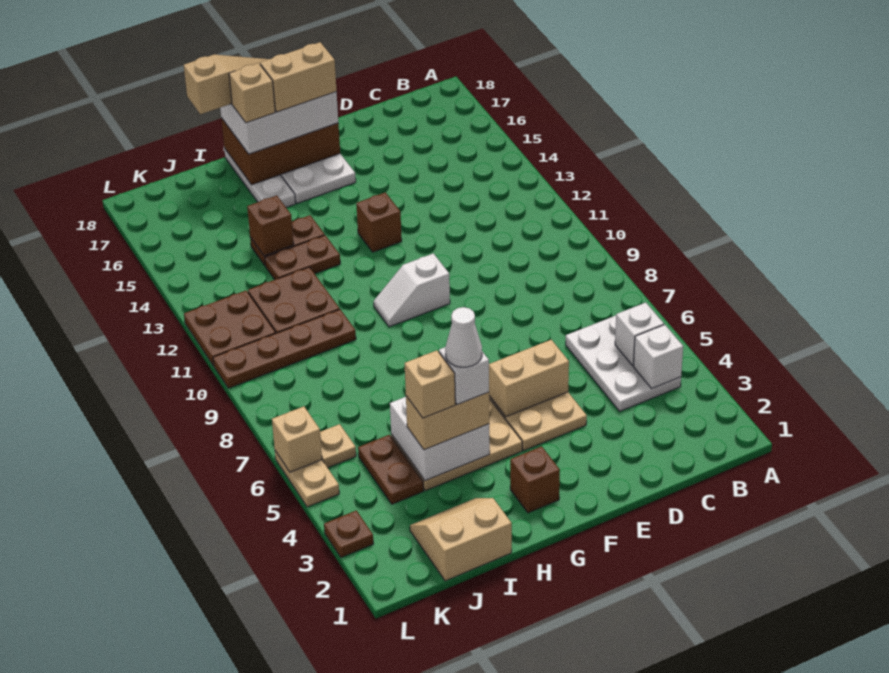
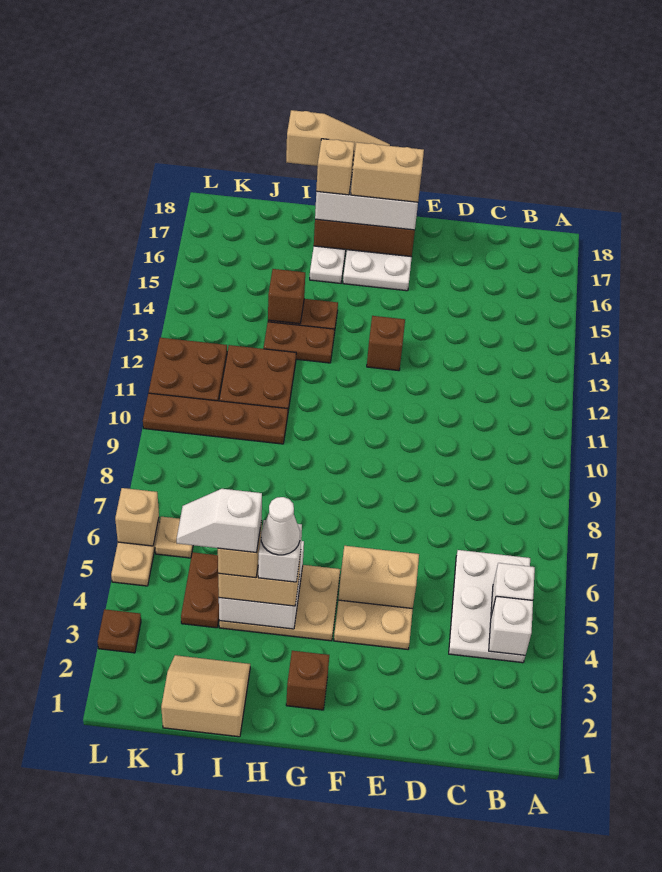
white slope F10:G10 level 1 top F -> white slope I4:J4 level 5 top I

